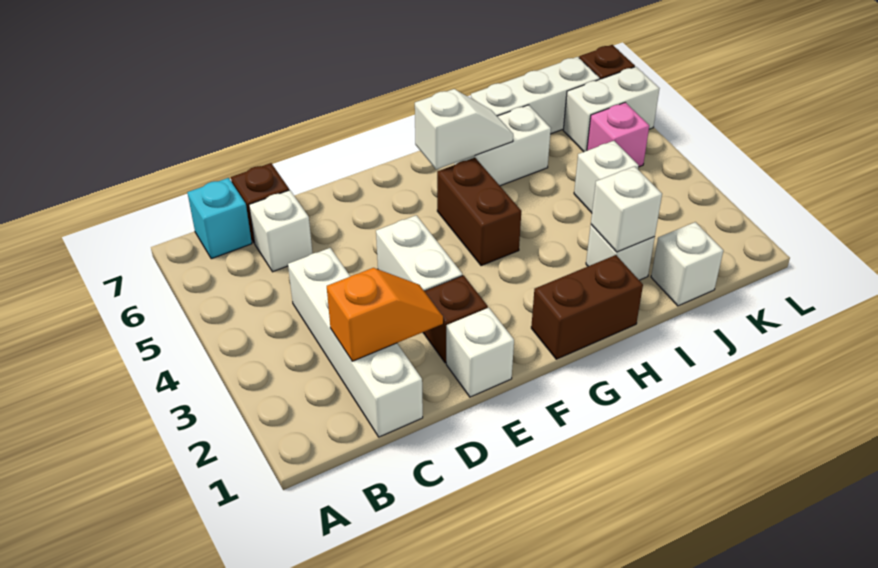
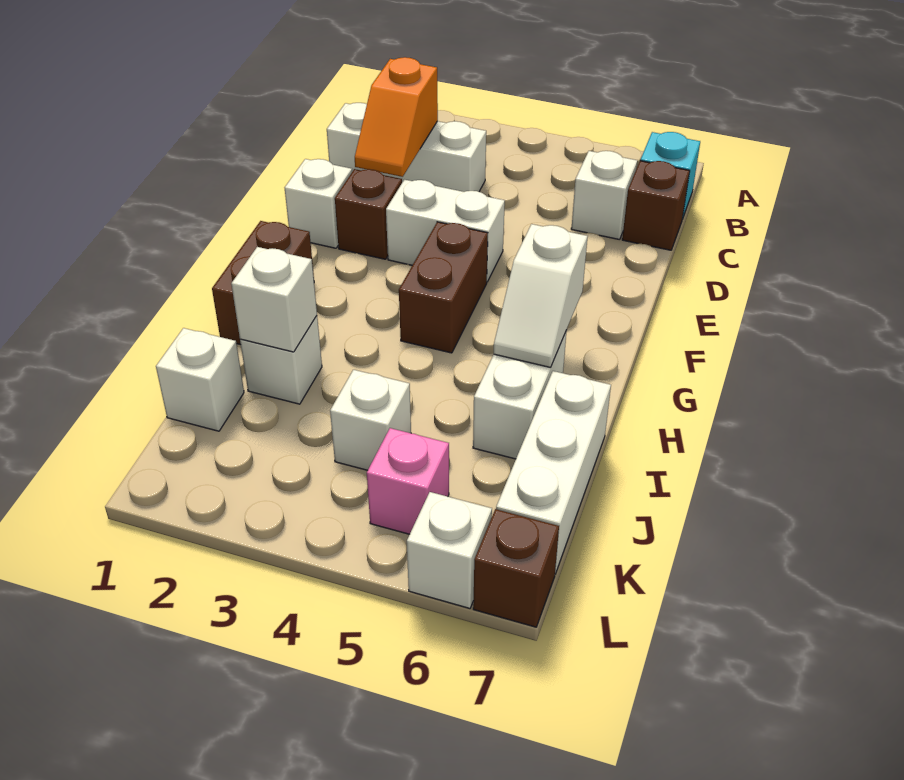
white brick C1:C4 level 1 -> white brick C1:C3 level 1
brown brick G4:G5 level 1 -> brown brick F4:G4 level 1
white brick K6:L6 level 1 -> white brick L6 level 1

